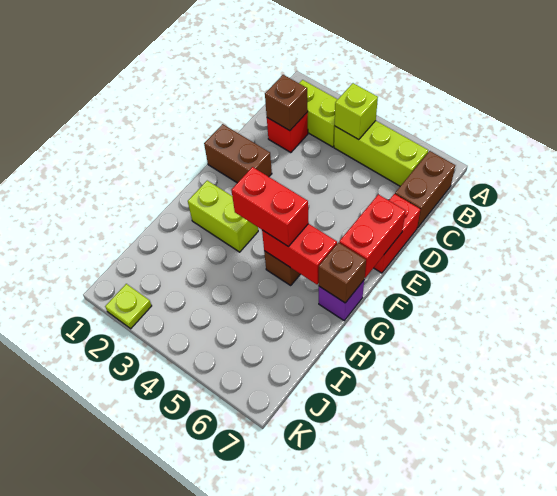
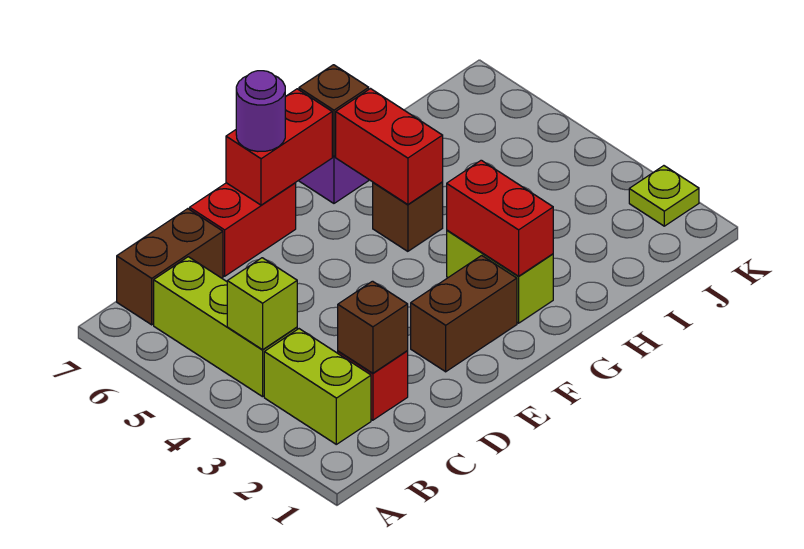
brown brick E1:E2 level 1 -> brown brick E2:F2 level 1
none -> purple round brick E7 level 3
red brick G4:G5 level 3 -> red brick G2:G3 level 2

